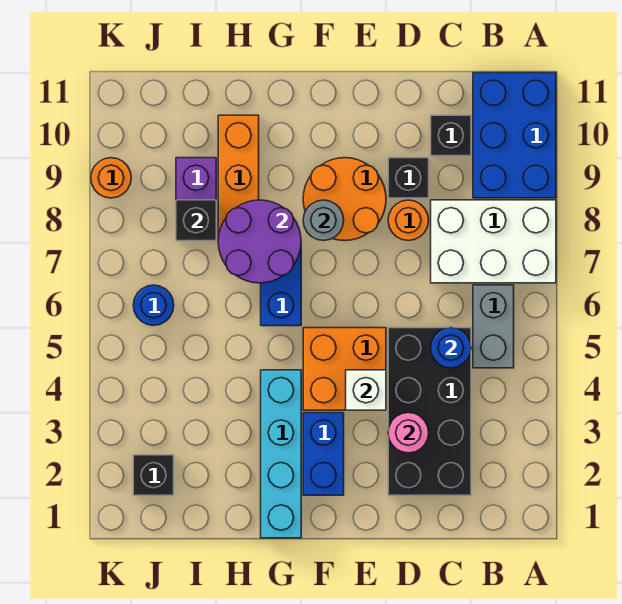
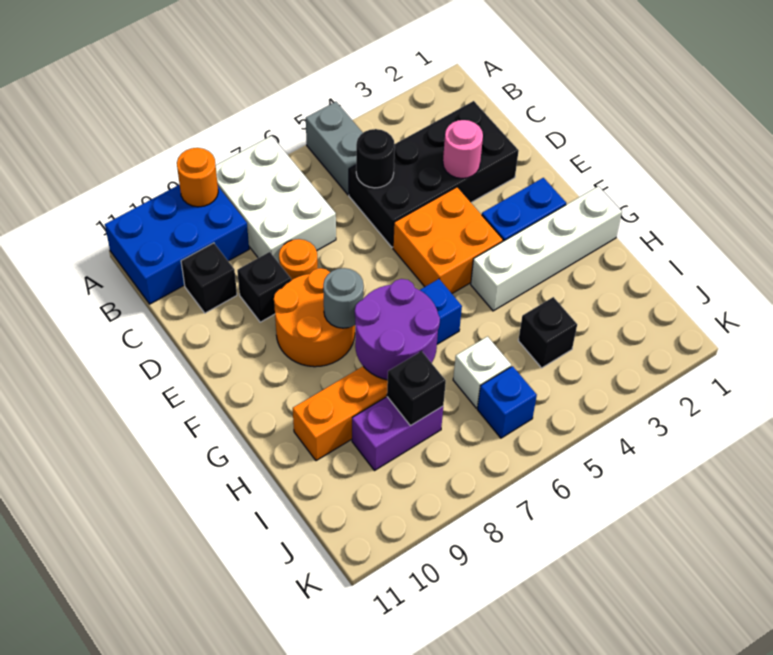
grey brick B5:B6 level 1 -> grey brick A5:B5 level 1
blue round brick C5 level 2 -> black round brick C5 level 2
white brick E4 level 2 -> white brick I6 level 1
cyan brick G1:G4 level 1 -> white brick G1:G4 level 1
black brick J2 level 1 -> black brick I4 level 1
blue round brick J6 level 1 -> blue brick J6 level 1
orange round brick K9 level 1 -> orange round brick A9 level 2

